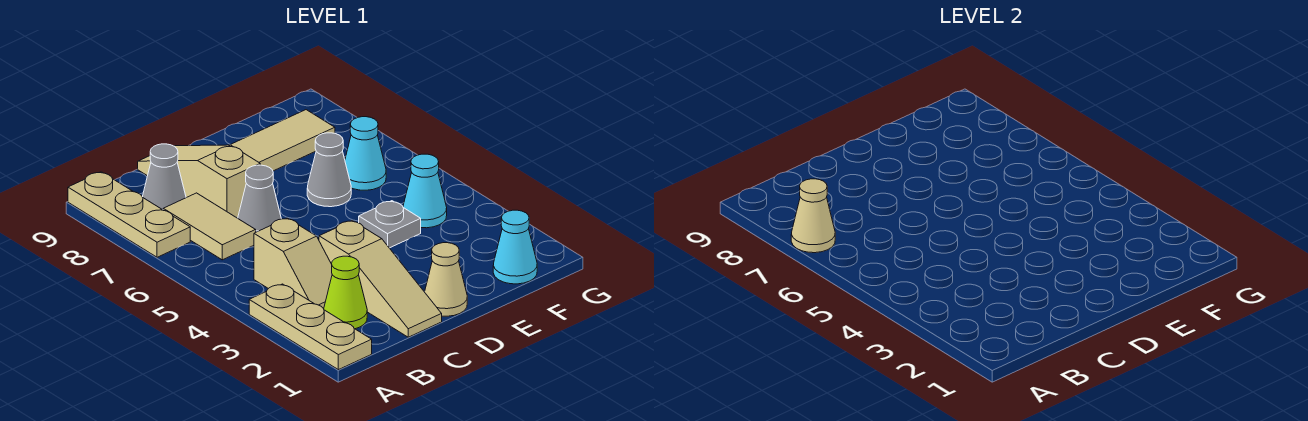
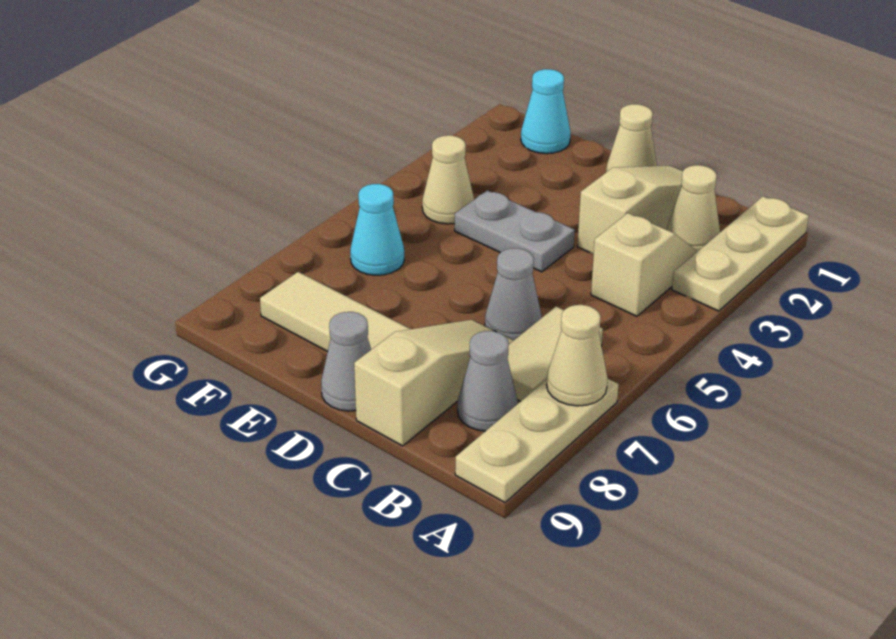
lime cone B2 level 1 -> tan cone B2 level 1
tan slope C7:C9 level 1 top 7 -> tan slope C7:C9 level 1 top 9
grey plate E4 level 1 -> grey plate D4:E4 level 1
grey cone E6 level 1 -> grey cone D9 level 1
cyan cone F4 level 1 -> tan cone F4 level 1

